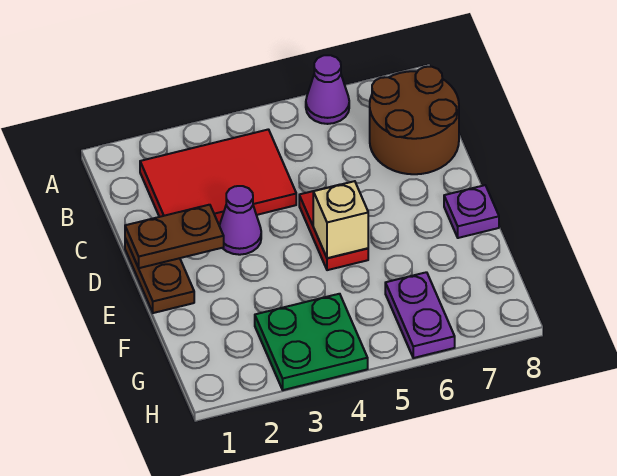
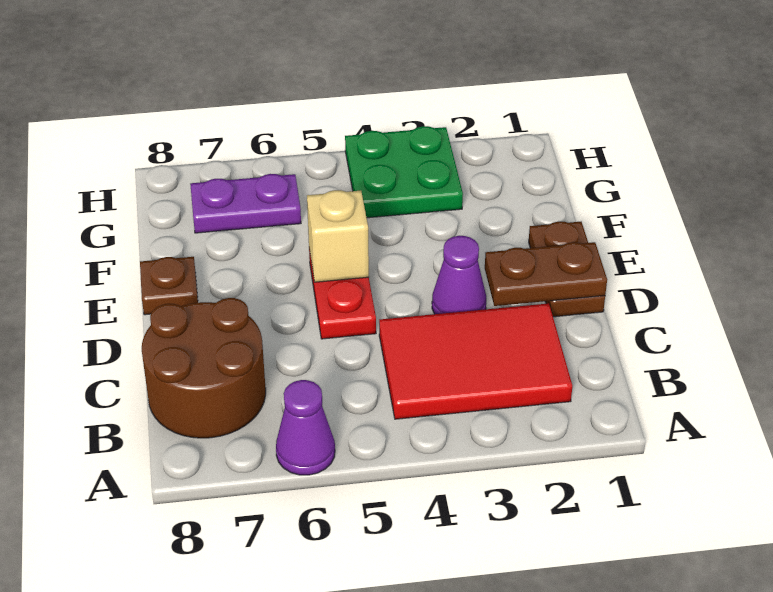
purple plate E8 level 1 -> brown plate E8 level 1
purple plate G6:H6 level 1 -> purple plate G6:G7 level 1

